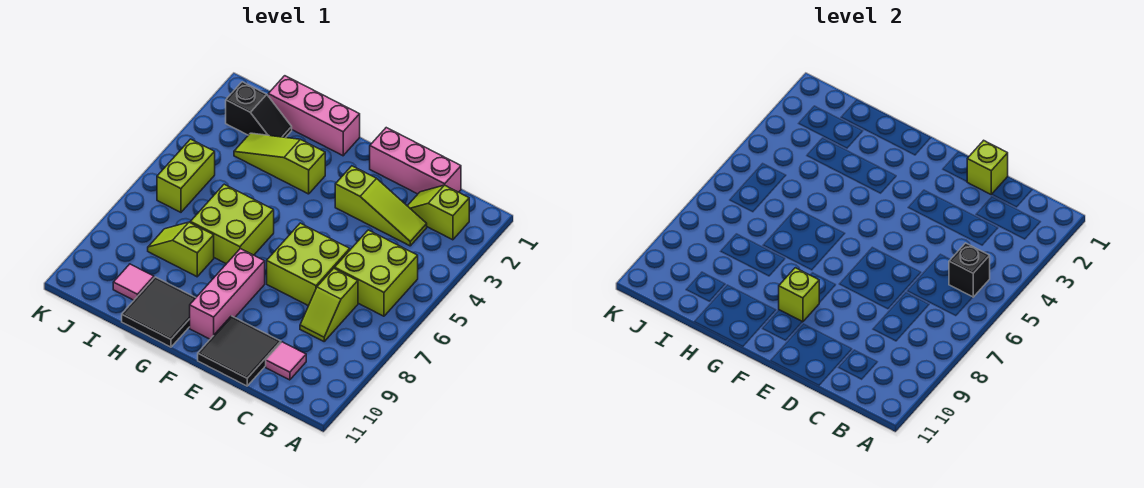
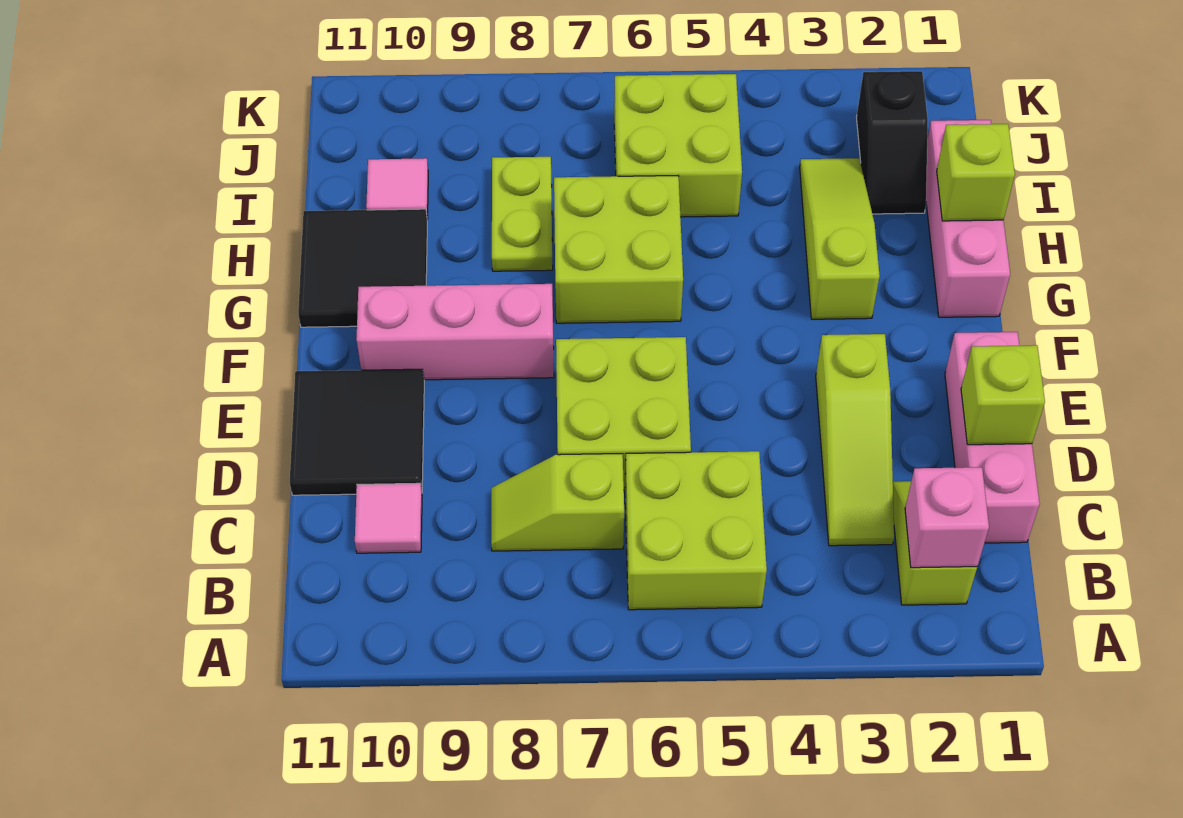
none -> pink brick B2 level 2
black brick B5 level 2 -> none
lime brick F9 level 2 -> lime brick H1 level 2
lime slope H8:I8 level 1 top H -> lime plate H8:I8 level 1
lime brick J5:J6 level 1 -> lime brick I5:J6 level 1

